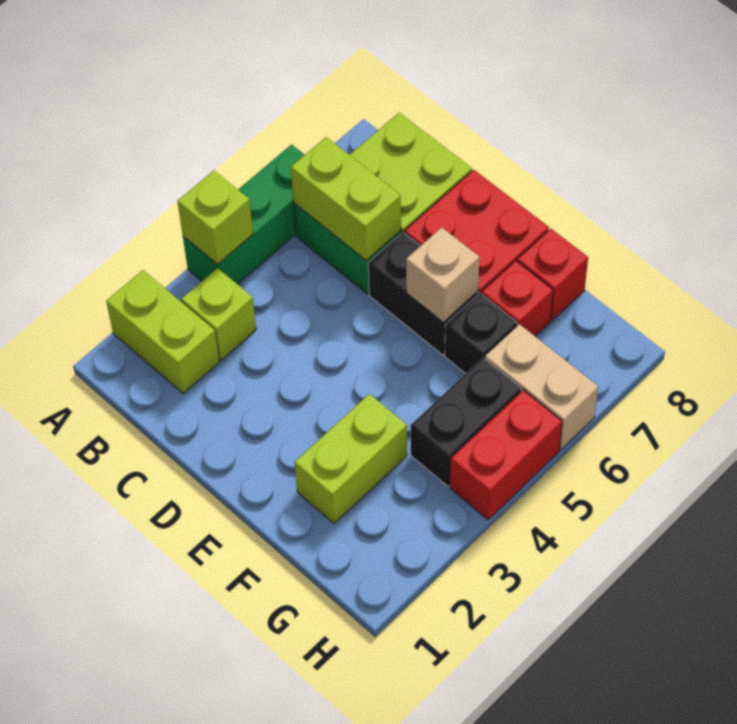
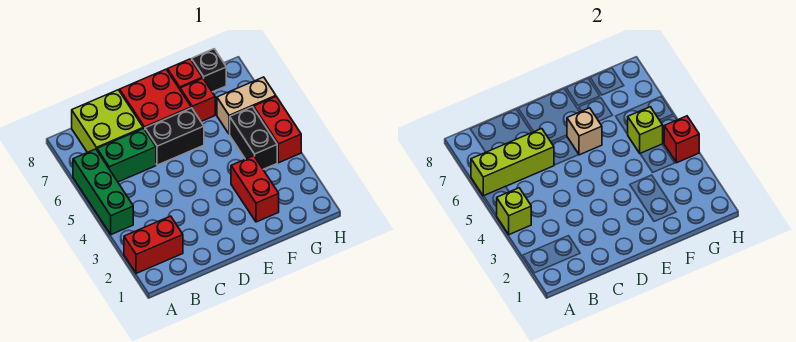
lime brick A2:B2 level 1 -> red brick A2:B2 level 1
lime brick B3 level 1 -> lime brick G5 level 2
lime brick B6:C6 level 2 -> lime brick A6:C6 level 2
lime brick F2:F3 level 1 -> red brick F2:F3 level 1
black brick F6 level 1 -> black brick G8 level 1
none -> red brick H4 level 2

